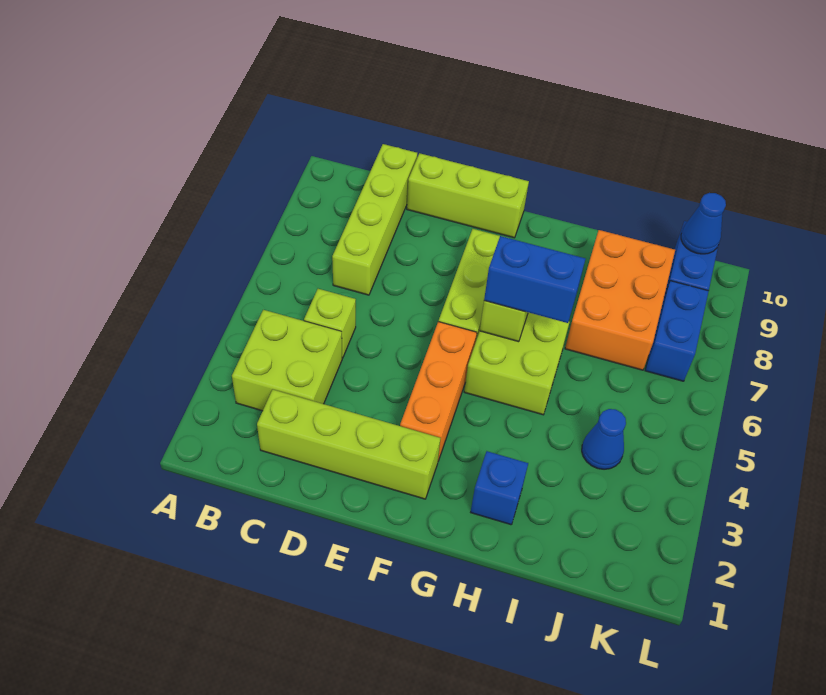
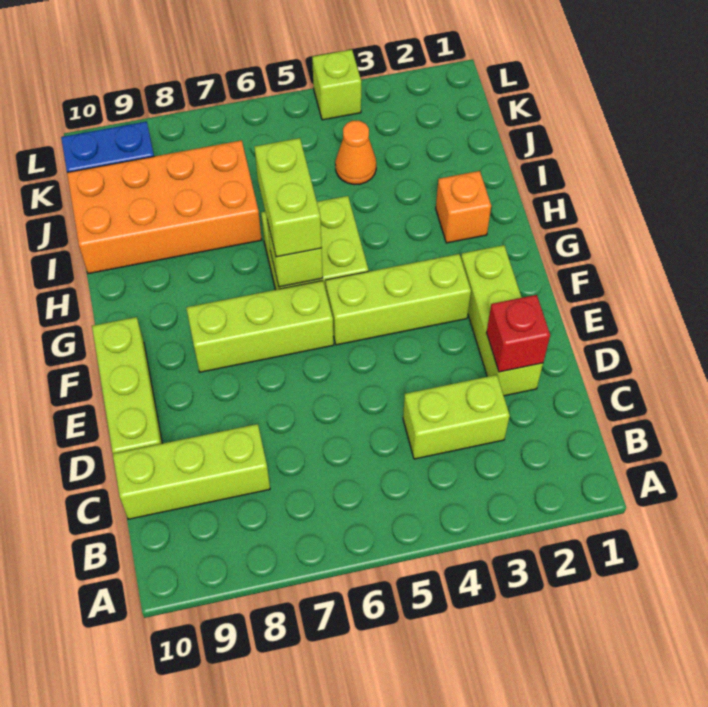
lime brick B3:C4 level 1 -> lime brick C3:C4 level 1
lime brick C2:F2 level 1 -> lime brick D2:F2 level 1
lime brick C5 level 1 -> lime brick L4 level 1
lime brick C7:C10 level 1 -> lime brick C8:C10 level 1
none -> red brick D2 level 2
orange brick F3:F5 level 1 -> lime brick F3:F5 level 1
blue brick G6:H6 level 3 -> lime brick G6:H6 level 3
blue brick H2 level 1 -> orange brick H2 level 1
orange brick I7:J9 level 1 -> orange brick I7:J10 level 1
blue cone J4 level 1 -> orange cone J4 level 1
blue brick K7:K8 level 1 -> none
blue cone K10 level 2 -> none

